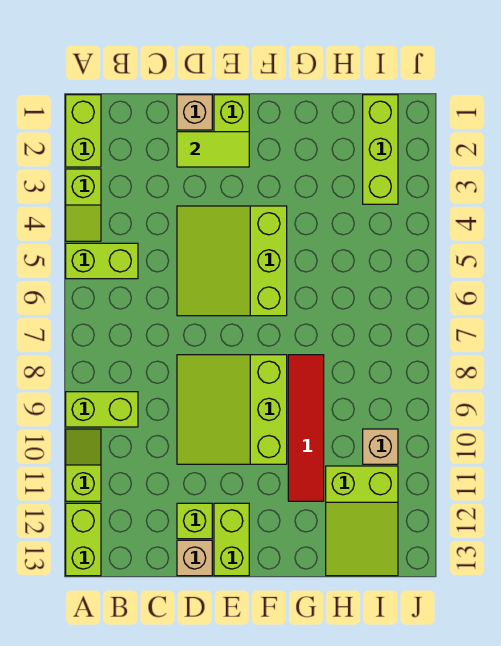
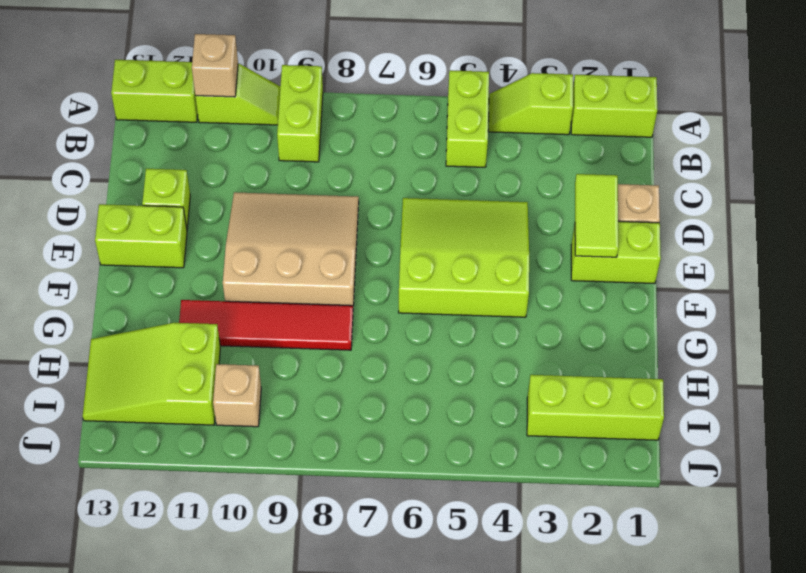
lime slope D8:F10 level 1 top F -> tan slope D8:F10 level 1 top F
tan brick D13 level 1 -> tan brick A11 level 2

